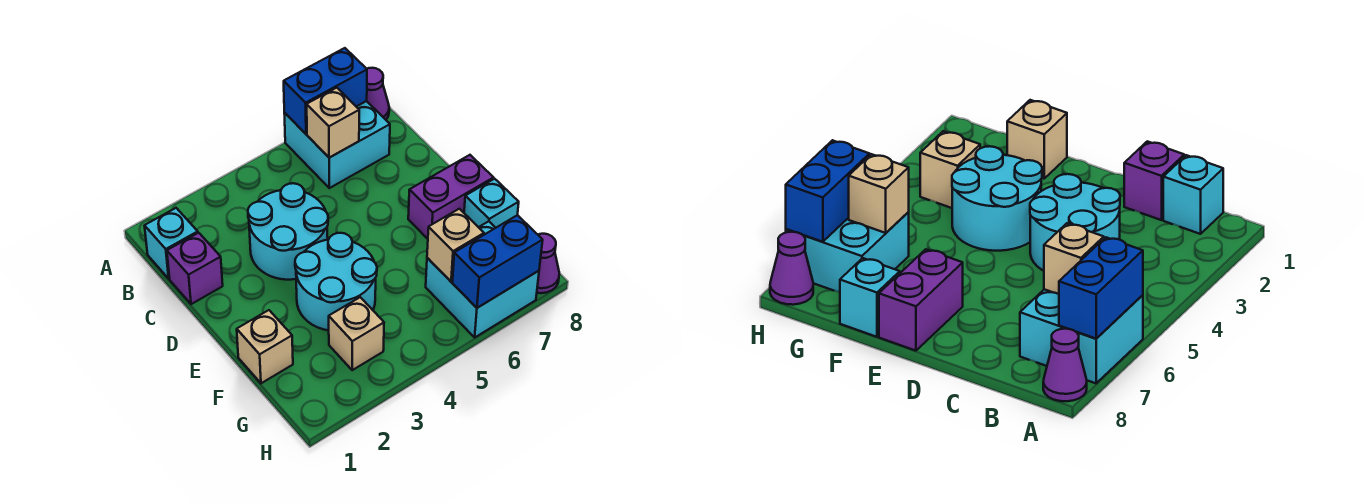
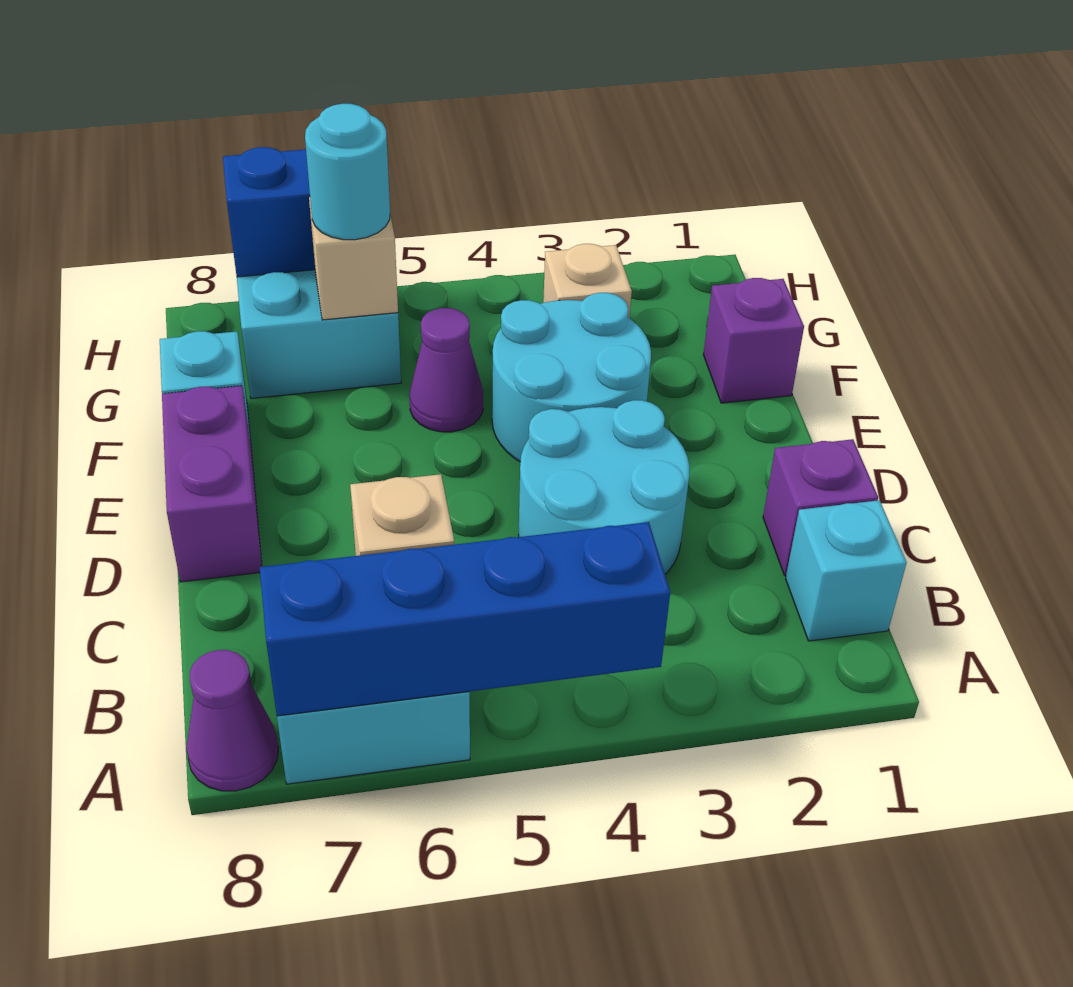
blue brick A6:A7 level 2 -> blue brick A4:A7 level 2
purple brick E7:E8 level 1 -> purple brick D8:E8 level 1
tan brick F1 level 1 -> purple brick F1 level 1
none -> cyan round brick G6 level 3
purple cone H8 level 1 -> purple cone F5 level 1

